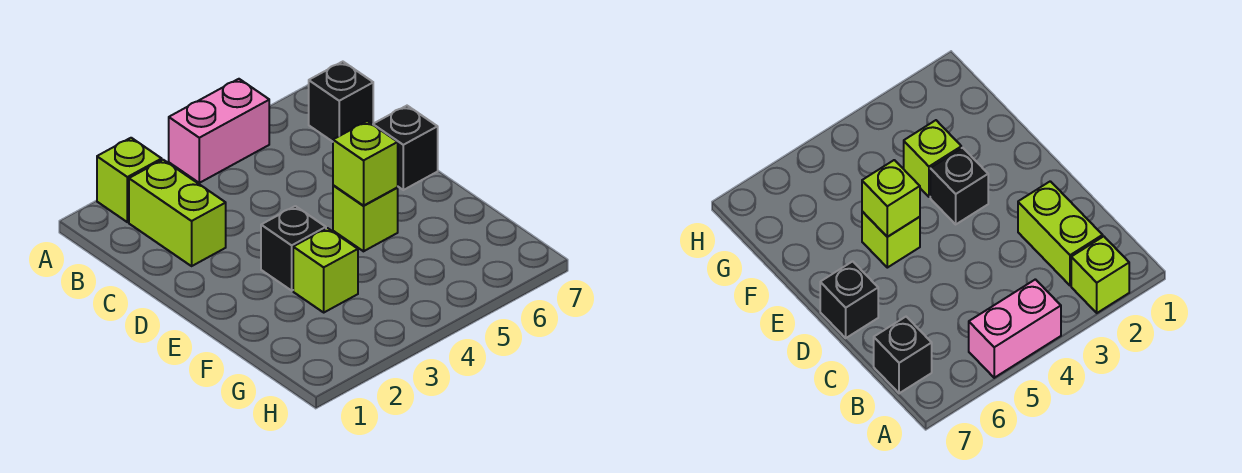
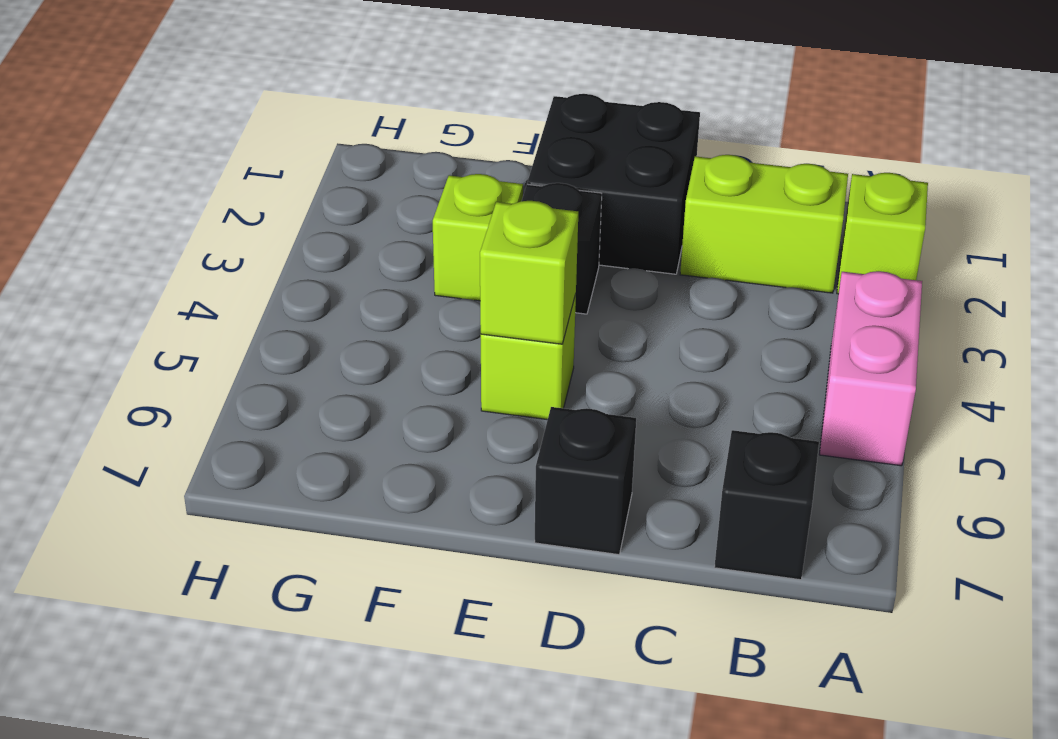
none -> black brick D1:E2 level 1

